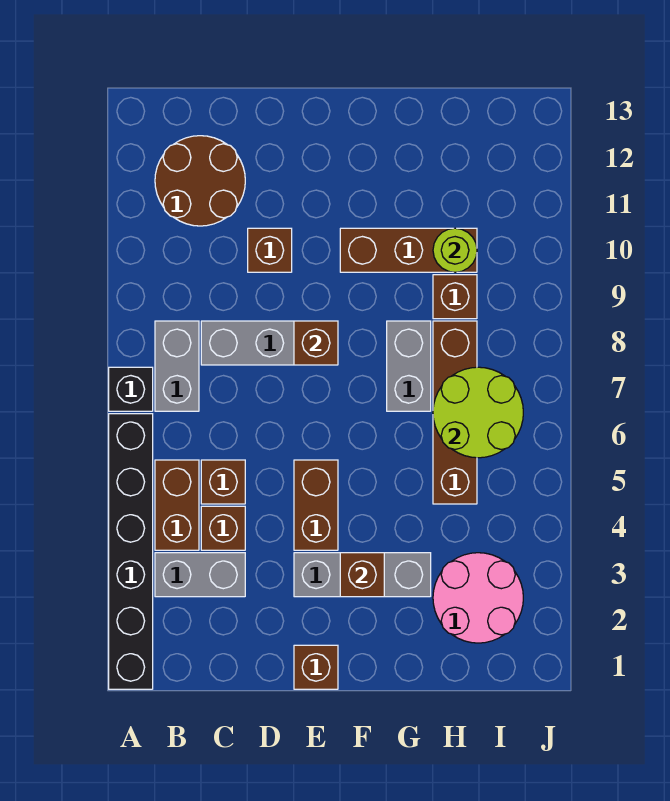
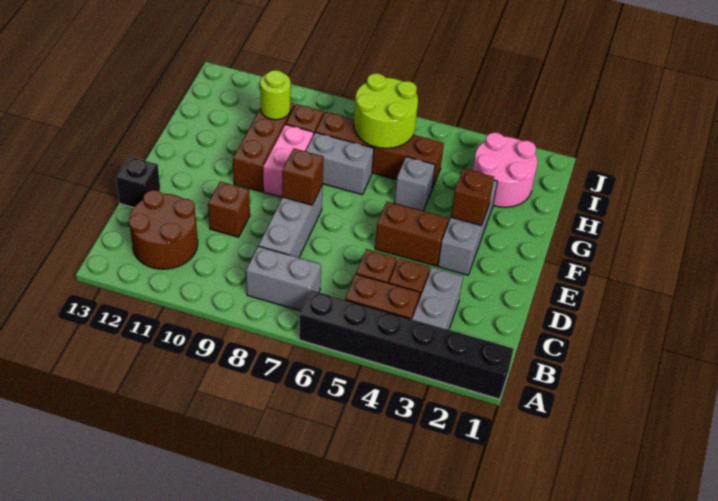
black brick A7 level 1 -> black brick D13 level 1
brown brick E1 level 1 -> none
none -> pink brick F9:G9 level 1
none -> grey brick G5 level 1

